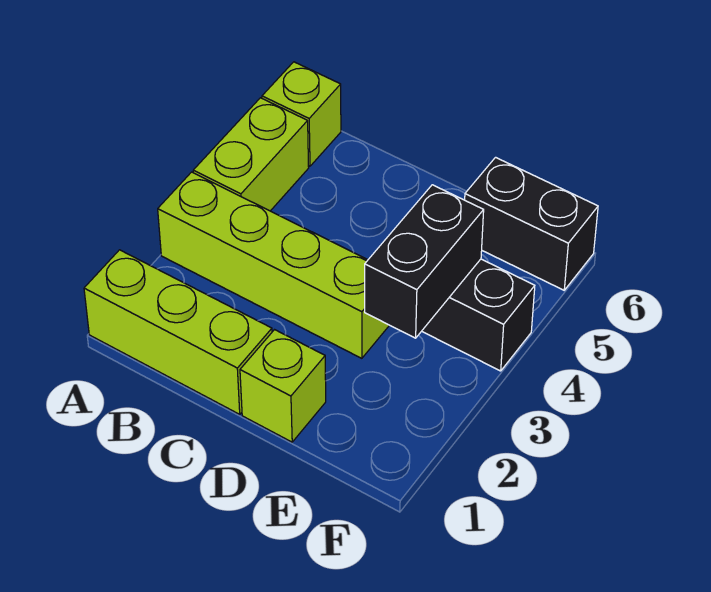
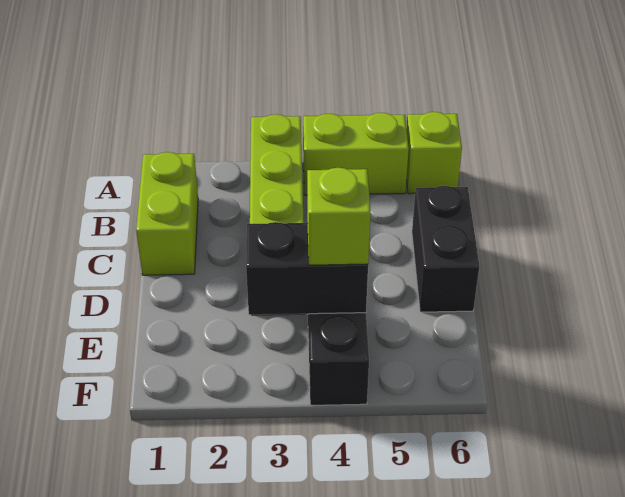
lime brick A1:C1 level 1 -> lime brick B1:C1 level 1
lime brick D1 level 1 -> lime brick E4 level 3
black brick E6:F6 level 1 -> black brick C6:D6 level 1

